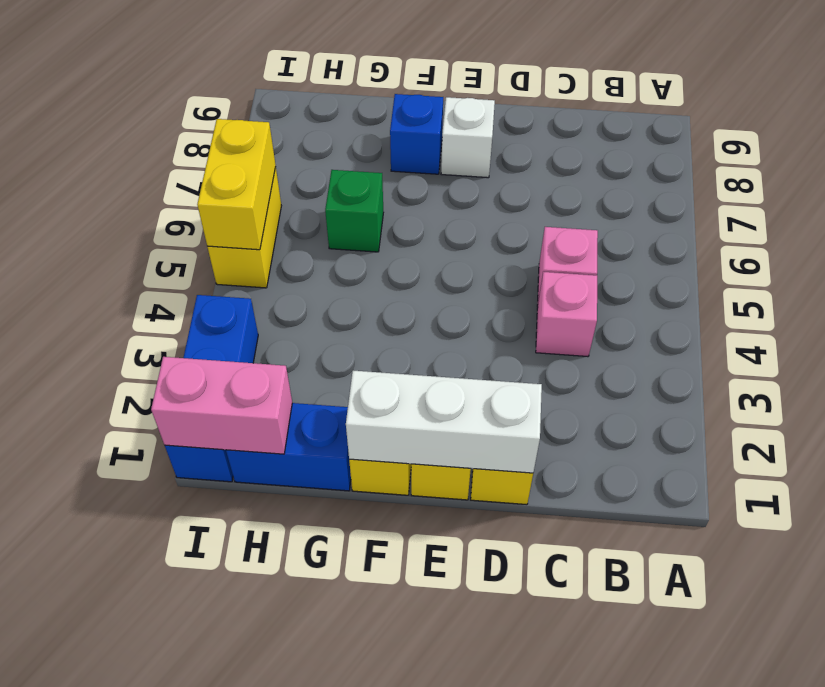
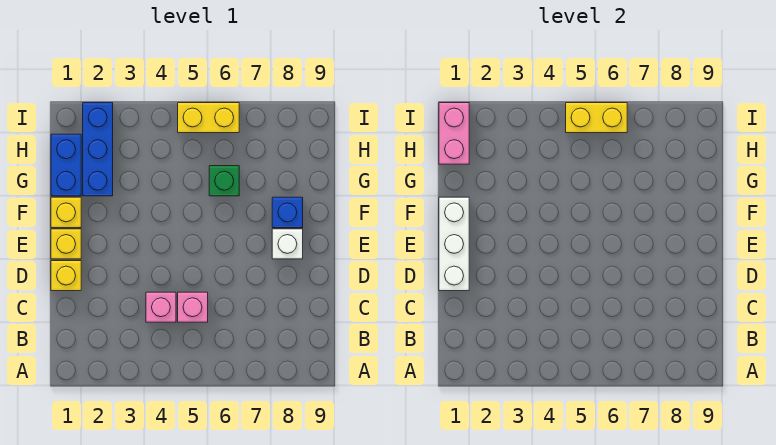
blue brick I1:I3 level 1 -> blue brick G2:I2 level 1

